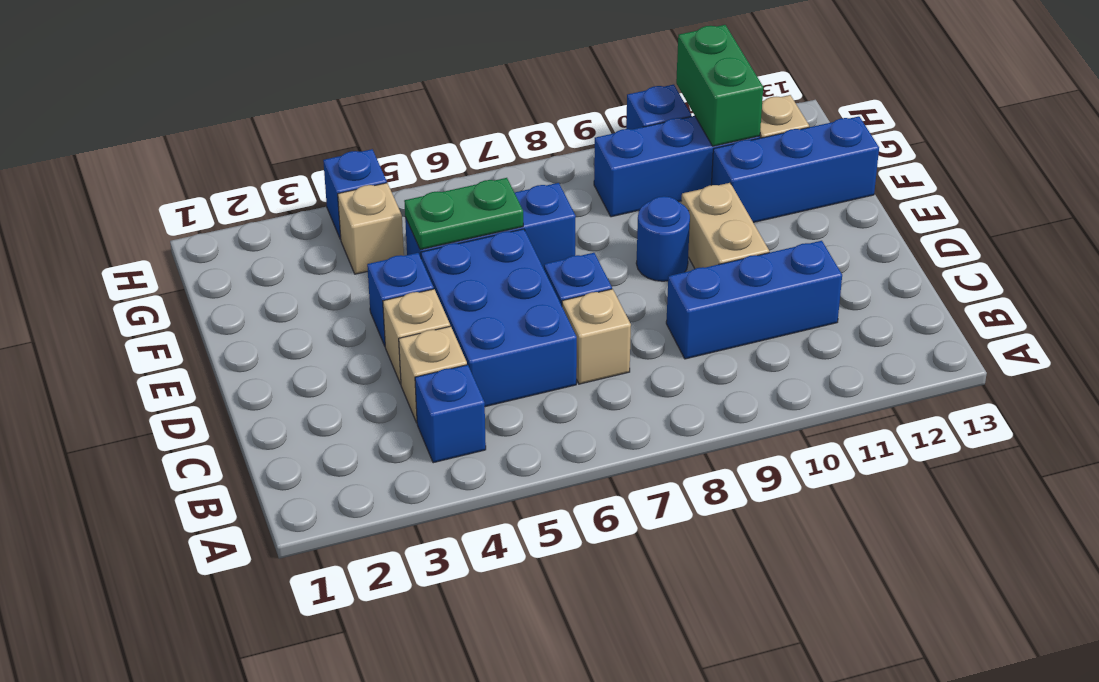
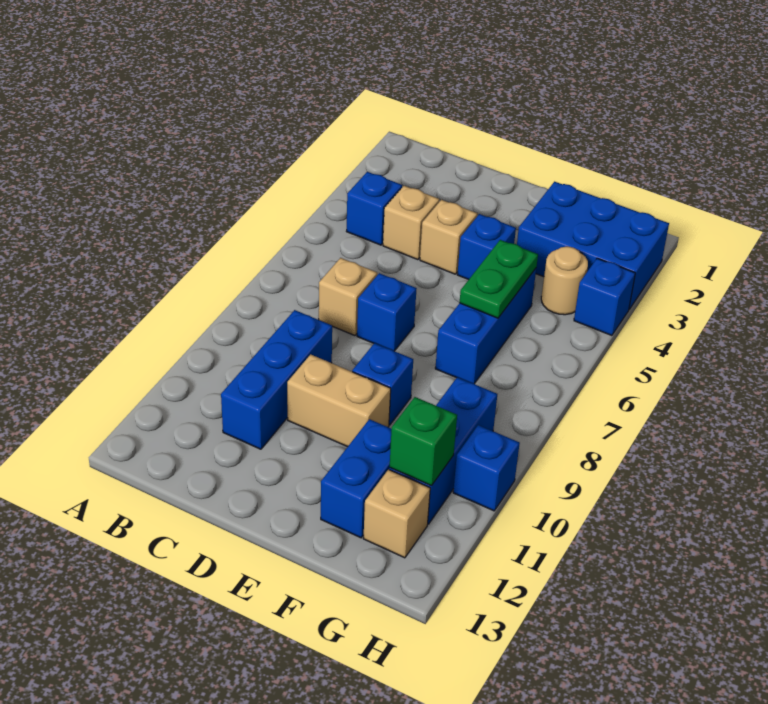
blue brick C5:E6 level 1 -> blue brick F2:H3 level 1
blue round brick E9 level 1 -> blue brick E9 level 1
blue brick F11:F13 level 1 -> blue brick F11:F12 level 1
tan brick G4 level 1 -> tan round brick G4 level 1
green brick G11:H11 level 2 -> green brick G11 level 2

